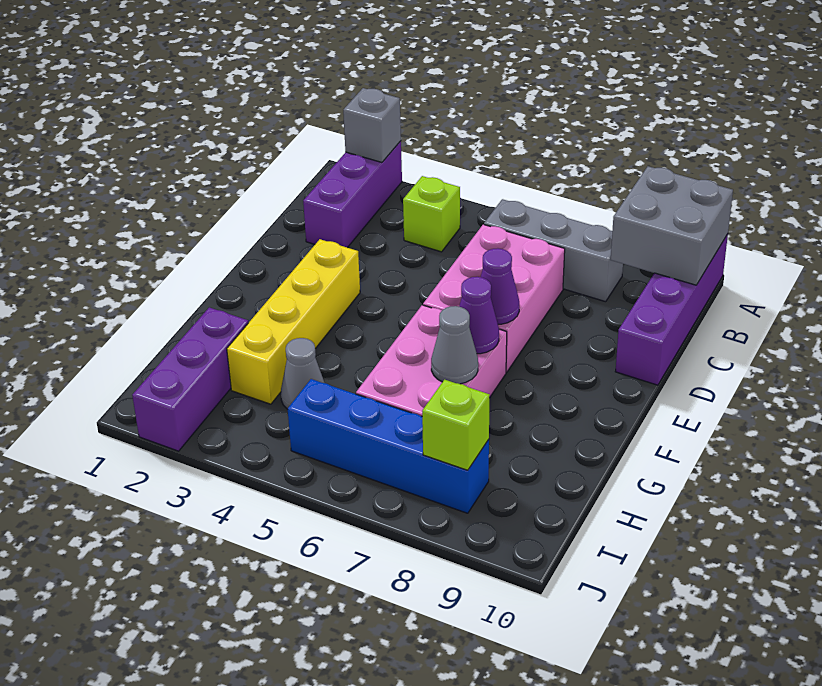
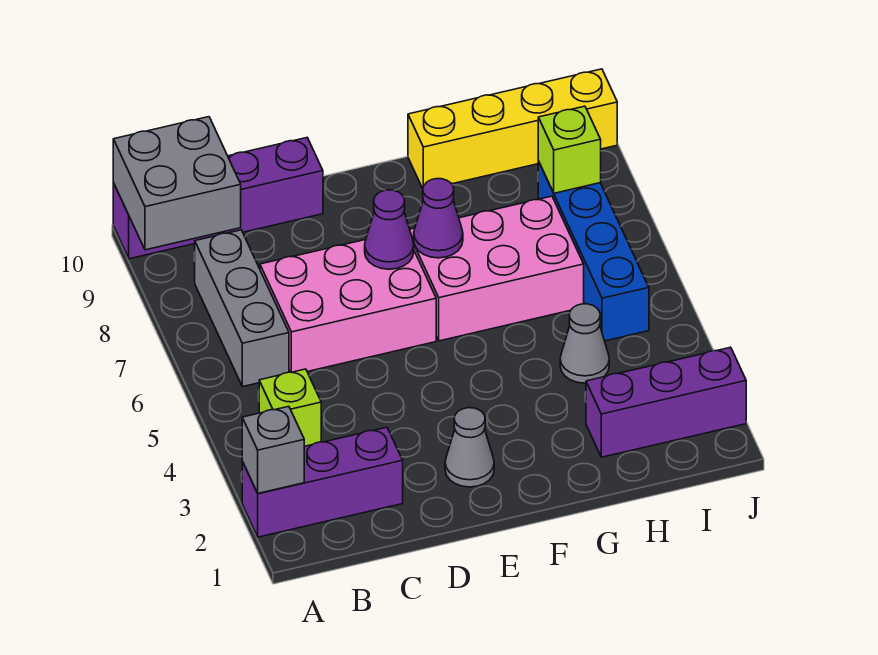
yellow brick E3:H3 level 1 -> yellow brick G10:J10 level 1
grey cone G7 level 2 -> grey cone E2 level 1

